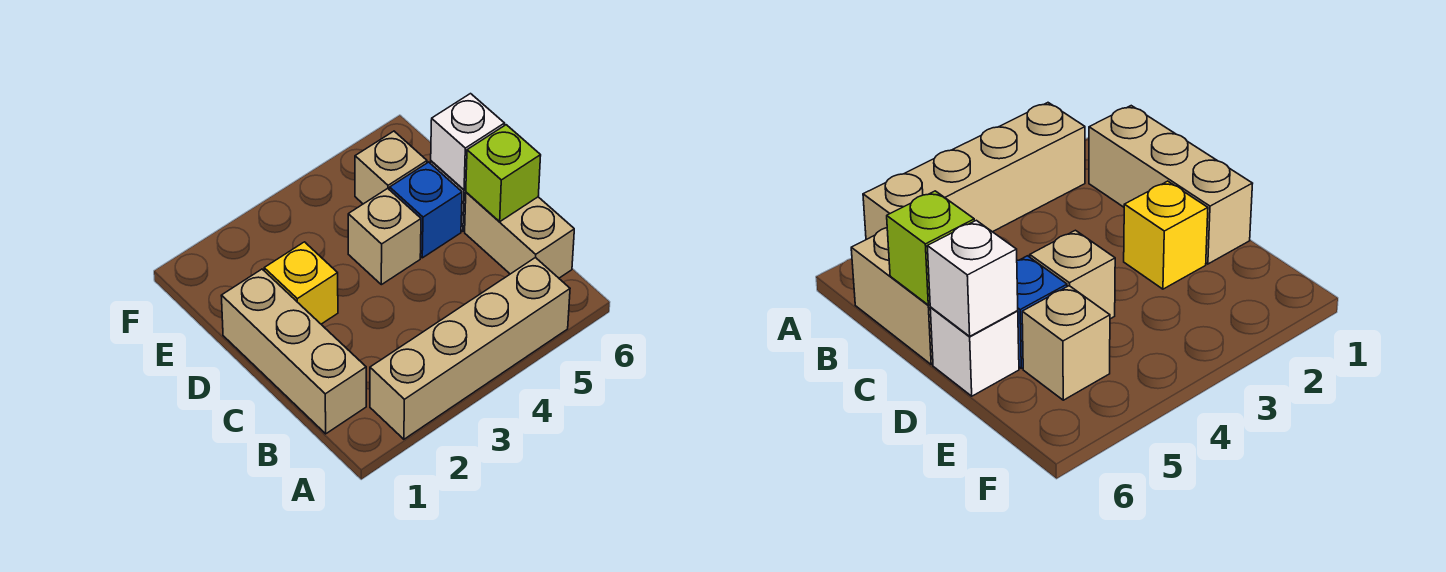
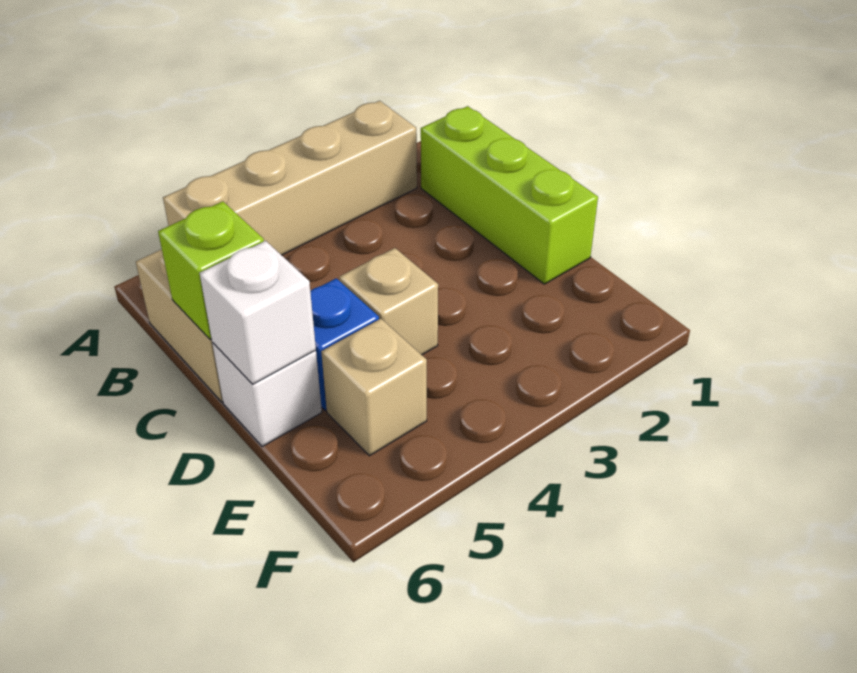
tan brick B1:D1 level 1 -> lime brick B1:D1 level 1
yellow brick D2 level 1 -> none

